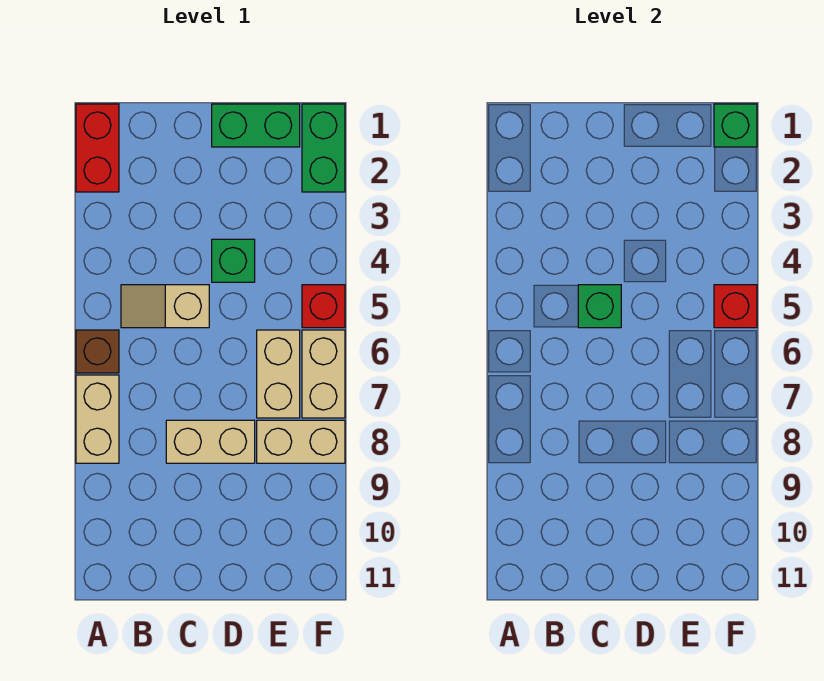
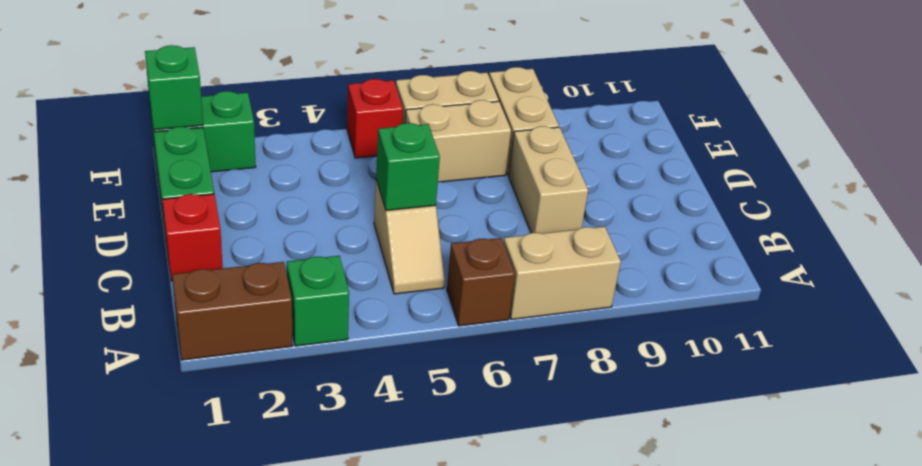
red brick A1:A2 level 1 -> brown brick A1:A2 level 1
green brick D4 level 1 -> green brick A3 level 1
red brick F5 level 2 -> red brick C1 level 1

